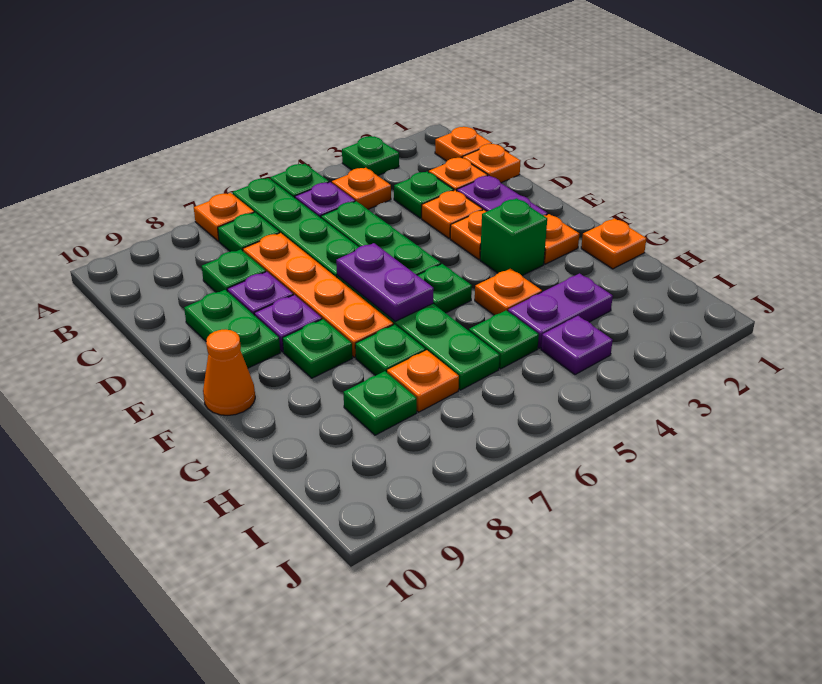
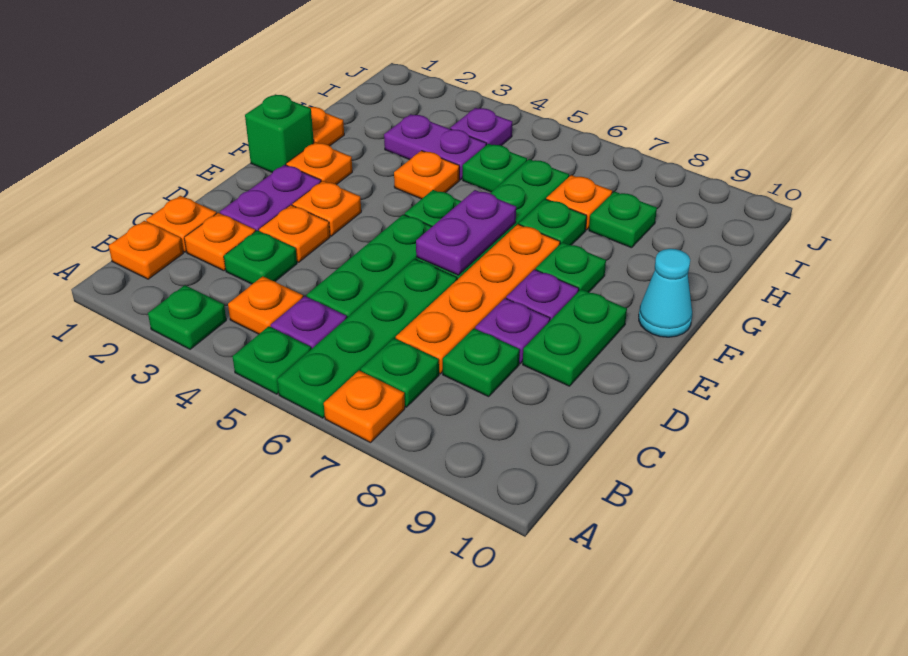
green brick F3 level 1 -> green brick F1 level 1
orange cone F10 level 1 -> cyan cone F10 level 1

